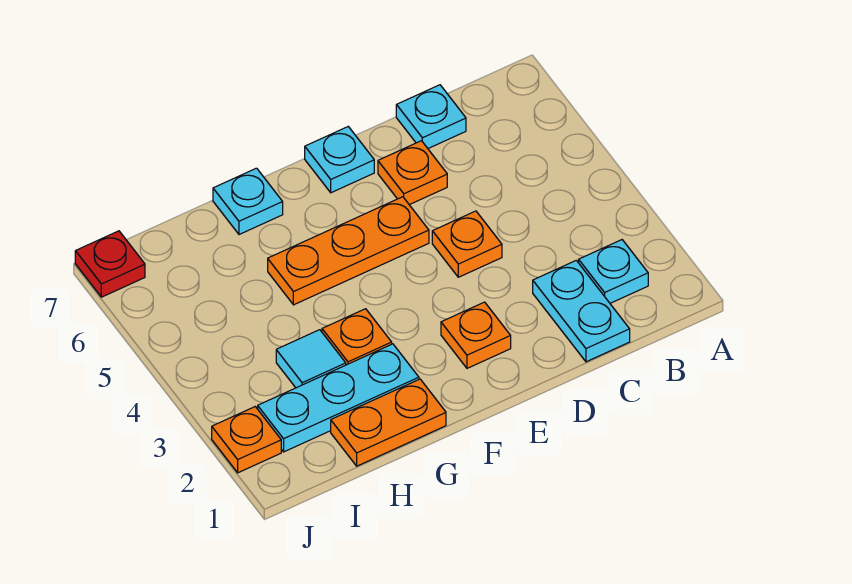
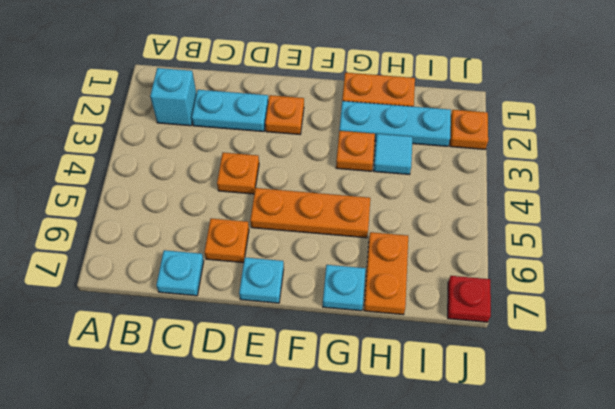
cyan plate B2 level 1 -> cyan brick B2 level 1
cyan plate C1:C2 level 1 -> cyan plate C2:D2 level 1
none -> orange plate H6:H7 level 1

